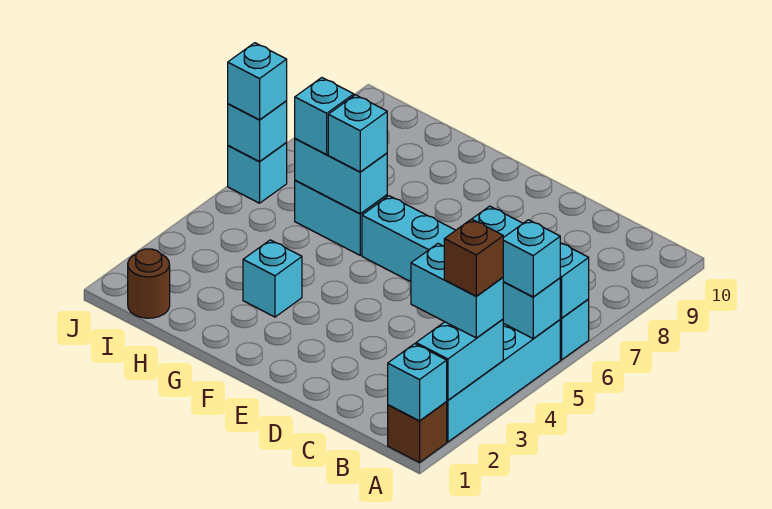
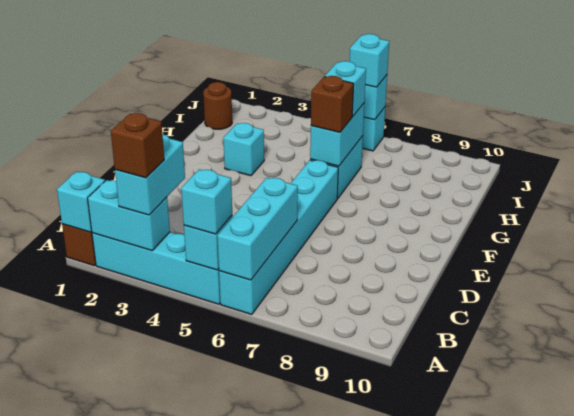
cyan brick G6 level 3 -> brown brick G6 level 3

